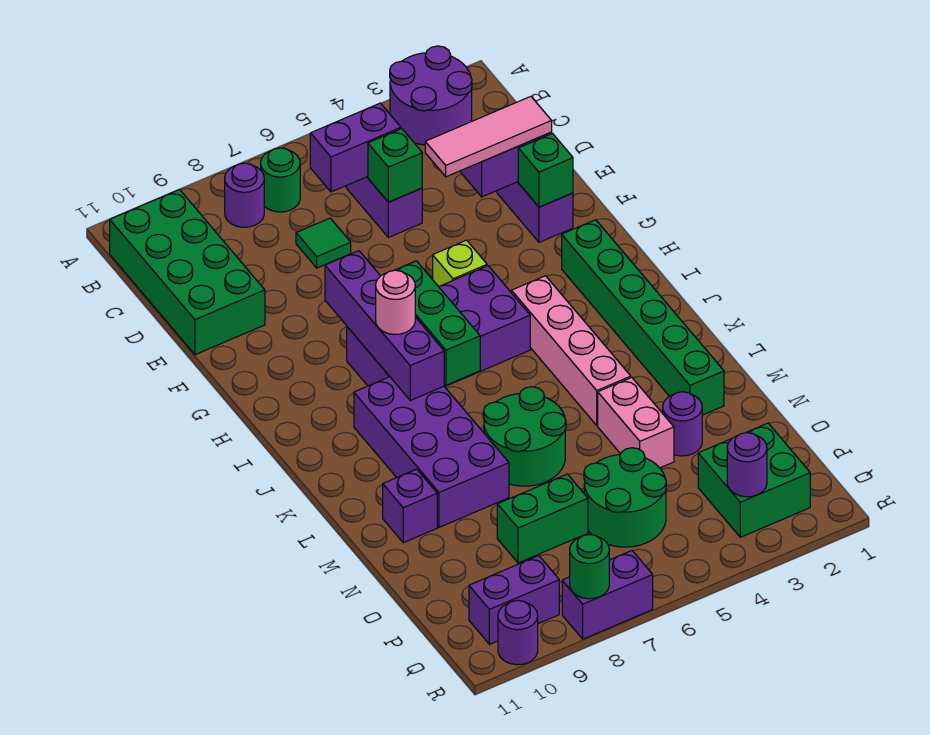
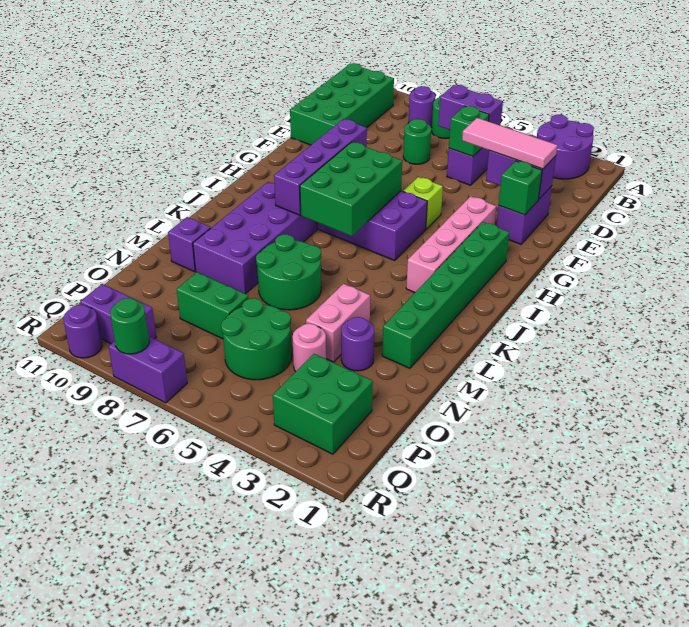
green tile D7 level 1 -> green round brick D7 level 1
green brick H7:J7 level 2 -> green brick H6:J7 level 2
pink brick I4:L4 level 1 -> pink brick G3:J3 level 1
pink round brick I8 level 3 -> pink round brick O4 level 1
purple round brick Q3 level 2 -> none

